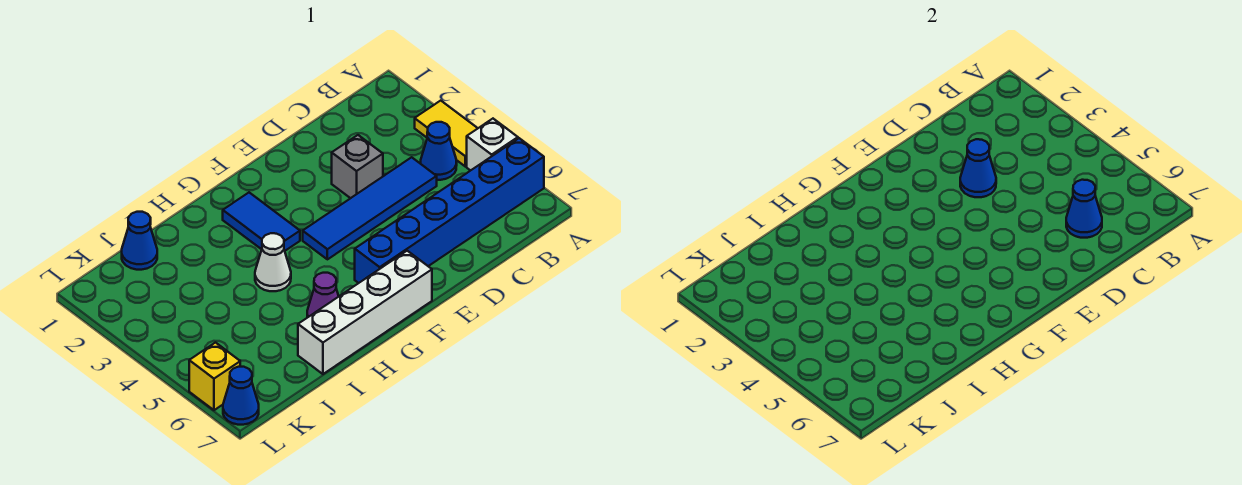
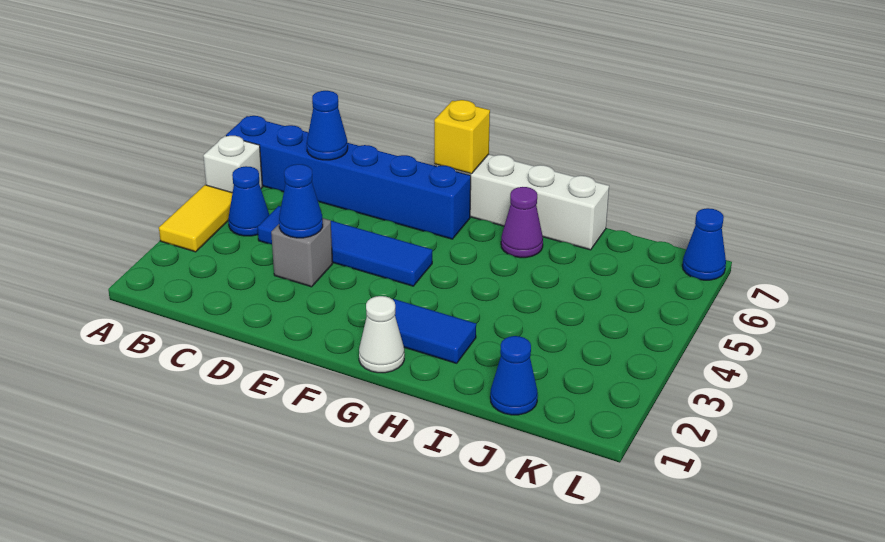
blue tile G2:G3 level 1 -> blue tile G2:H2 level 1
white cone H4 level 1 -> white cone G1 level 1
yellow brick L6 level 1 -> yellow brick F7 level 2

